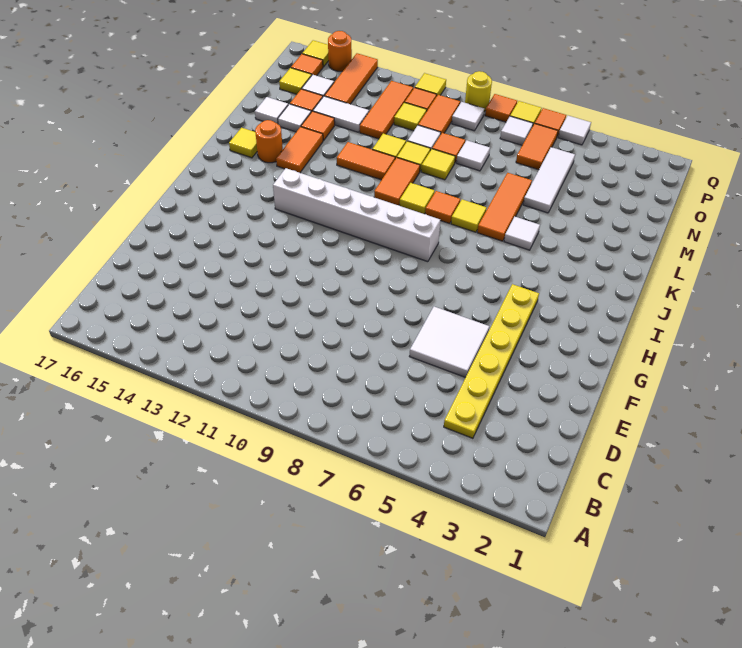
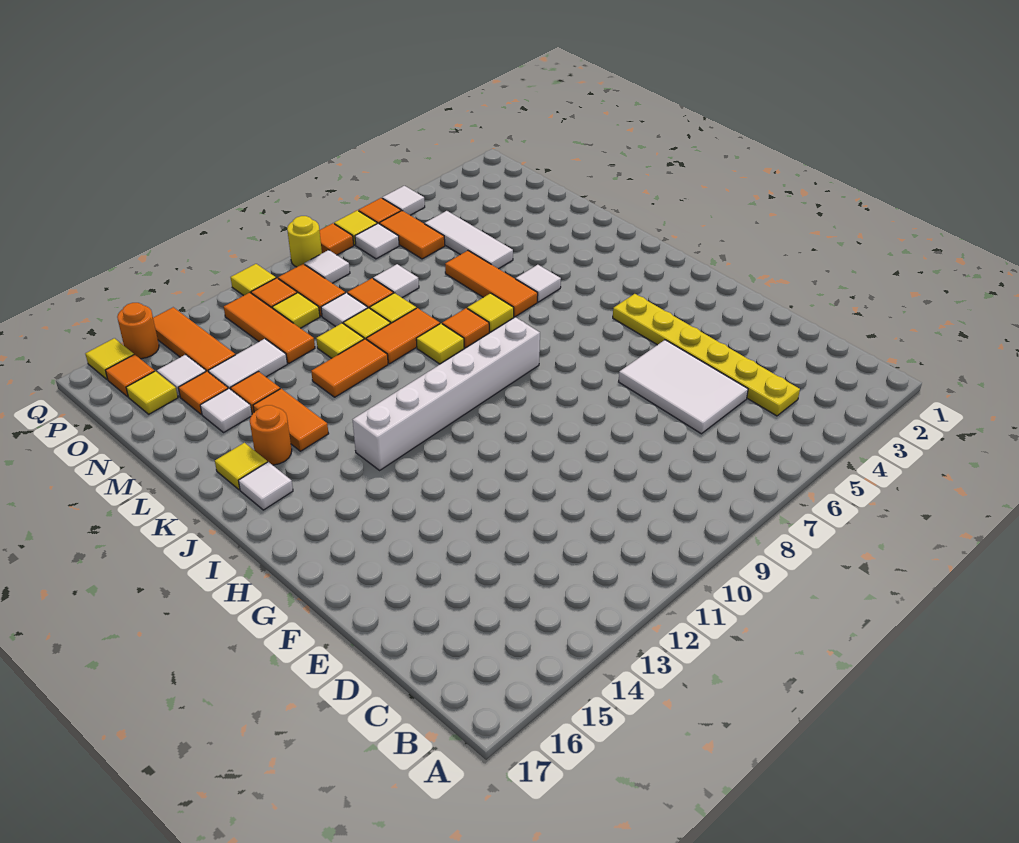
white tile E5:F6 level 1 -> white tile D5:F6 level 1
orange tile K10:L10 level 1 -> orange tile L9:L10 level 1
white tile M16 level 1 -> white tile J16 level 1

